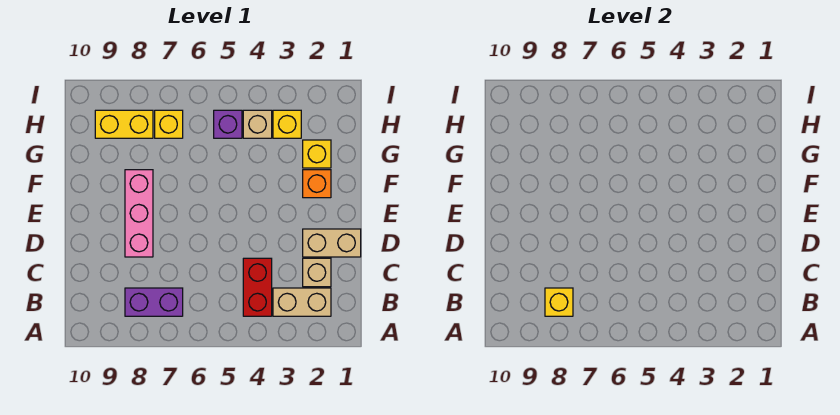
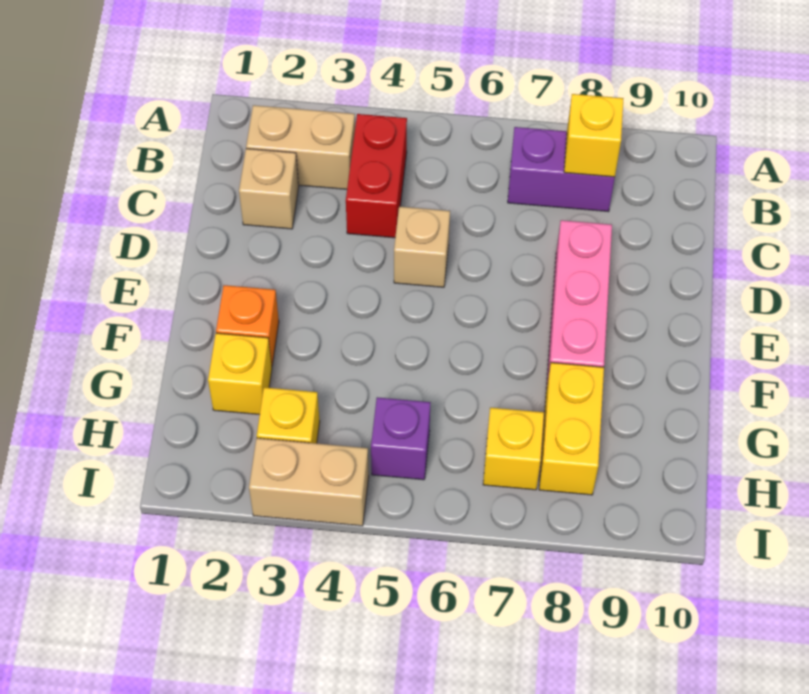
tan brick D1:D2 level 1 -> tan brick I3:I4 level 1
tan brick H4 level 1 -> tan brick D5 level 1
yellow brick H8:H9 level 1 -> yellow brick G8:H8 level 1

